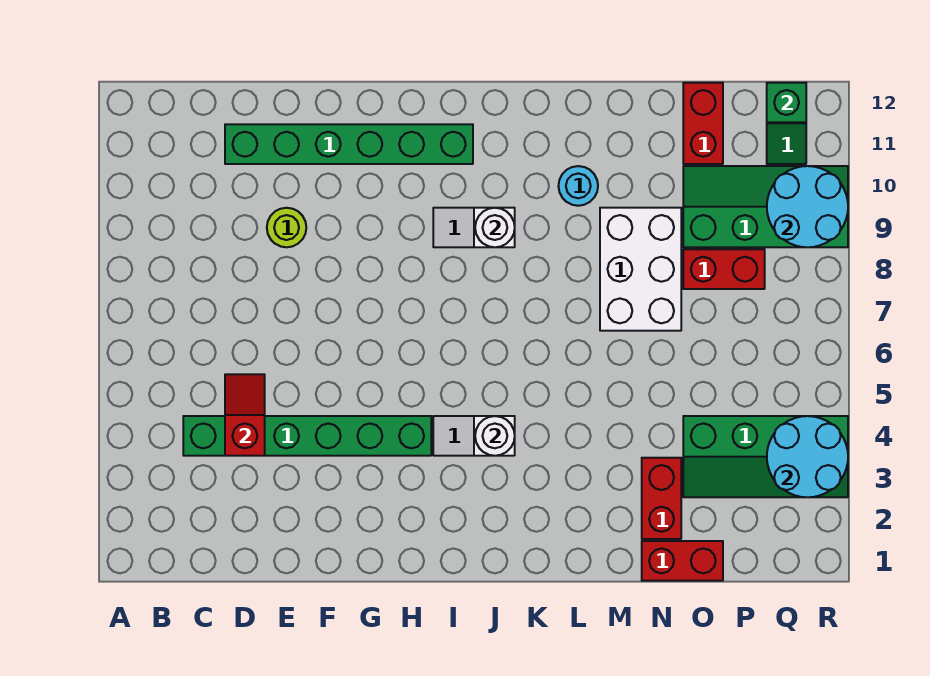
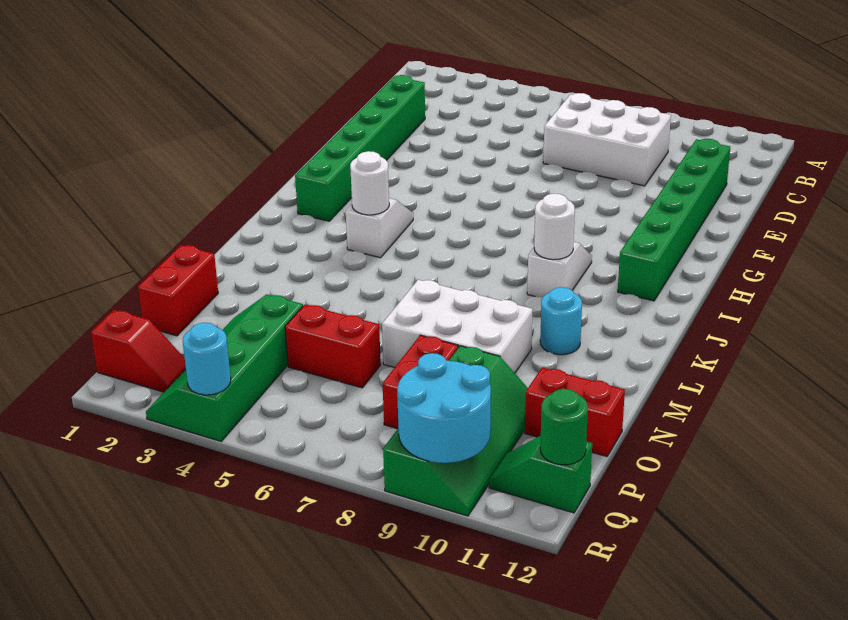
green brick C4:H4 level 1 -> green brick D2:I2 level 1
none -> white brick C7:D9 level 1
red slope D4:D5 level 2 top 4 -> red slope Q1:Q2 level 1 top 1
lime round brick E9 level 1 -> none
red brick N2:N3 level 1 -> red brick O5:O6 level 1
cyan round brick Q3:R4 level 2 -> cyan round brick R4 level 2
green brick Q12 level 2 -> green round brick Q12 level 2

